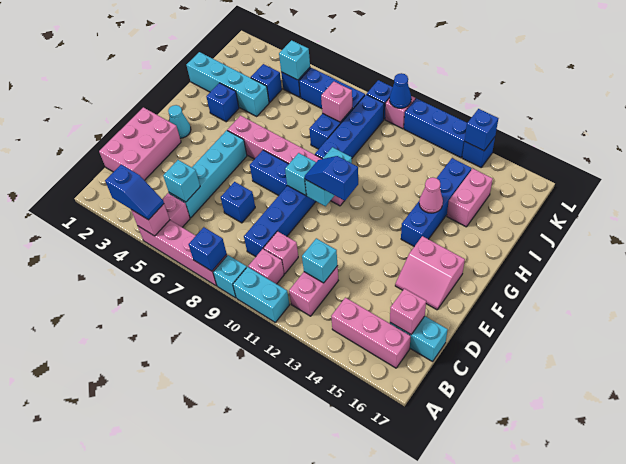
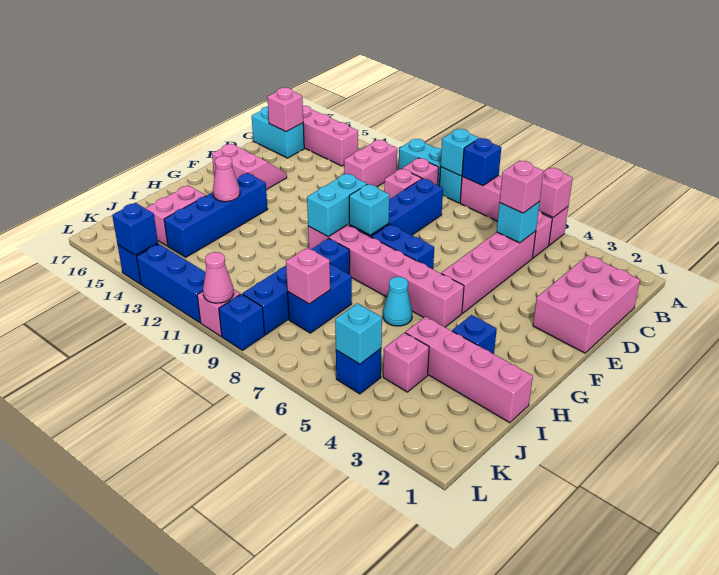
blue slope A4:A5 level 3 top 4 -> none
cyan brick C5:F5 level 1 -> pink brick C5:F5 level 1
none -> pink brick C5 level 3
cyan brick C12 level 2 -> cyan brick A9 level 2
blue brick D7 level 1 -> none
cyan cone F2 level 1 -> cyan cone H6 level 1
blue slope F10:F11 level 3 top 11 -> none
cyan brick I1:I4 level 1 -> pink brick I1:I4 level 1
blue brick J4 level 1 -> pink brick J4 level 1
blue brick K6:K8 level 1 -> none
blue cone L10 level 2 -> pink cone L10 level 2

